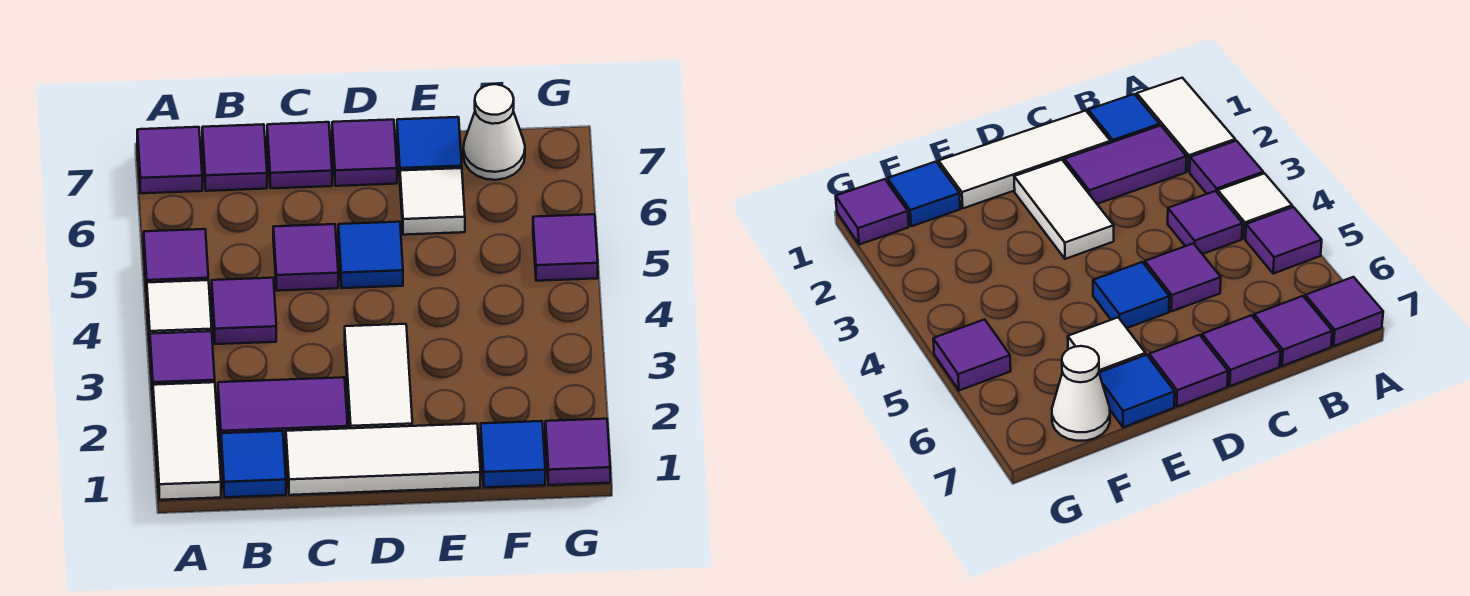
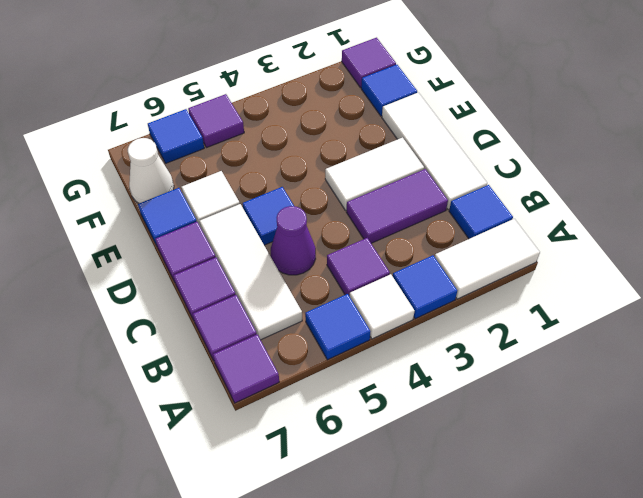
purple tile A3 level 1 -> blue tile A3 level 1
purple tile A5 level 1 -> blue tile A5 level 1
purple tile B2:C2 level 1 -> purple tile C2:C3 level 1
none -> white tile B6:D6 level 1
purple tile C5 level 1 -> purple cone C5 level 1
none -> blue tile G6 level 1

